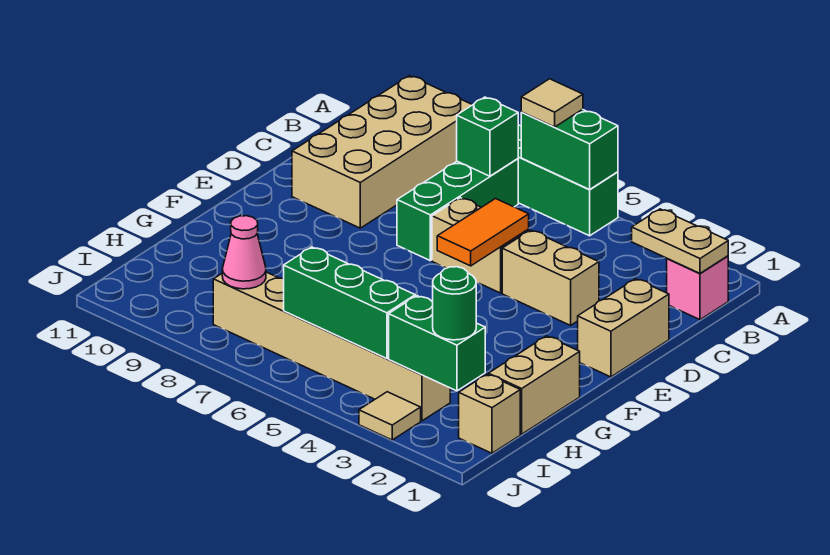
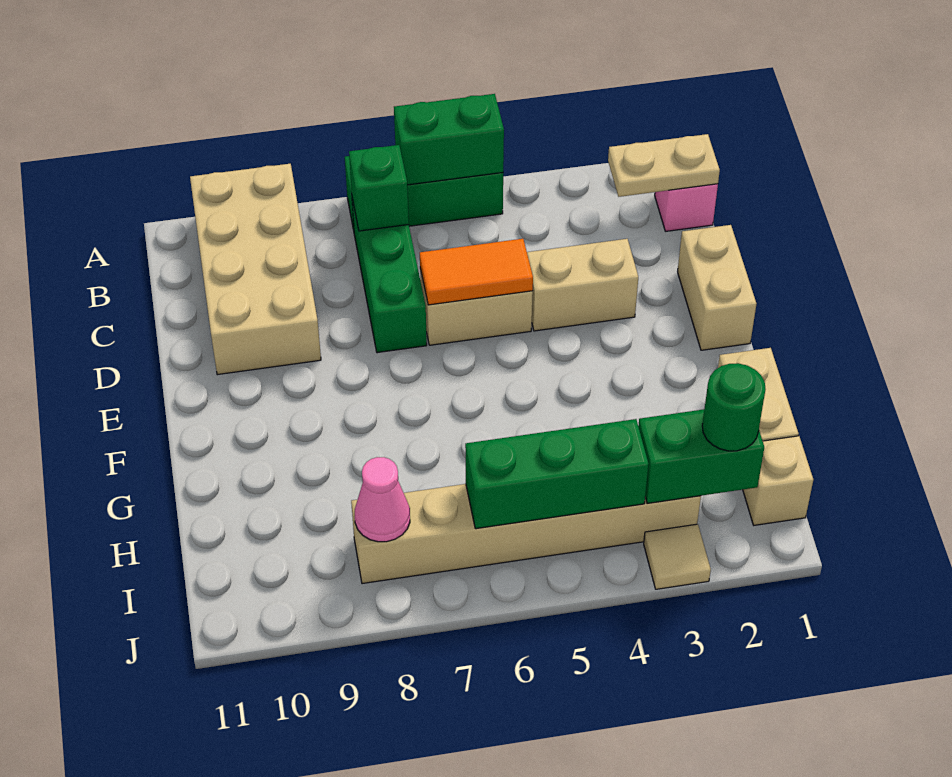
tan tile A6 level 3 -> none
orange tile D5:E5 level 2 -> orange tile D5:D6 level 2

